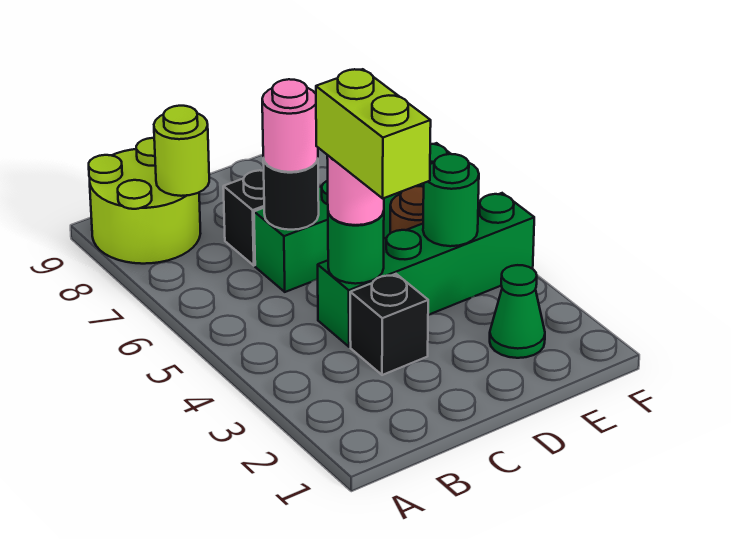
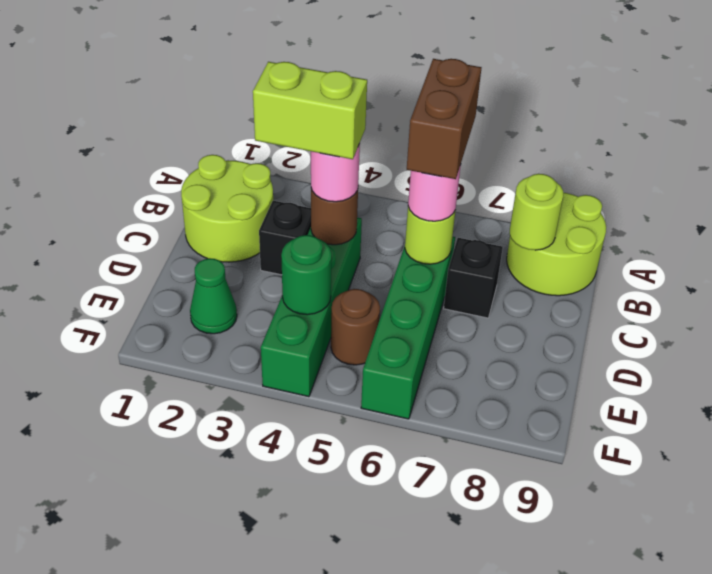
none -> lime round brick B1:C2 level 1
none -> brown brick B6:C6 level 4
green round brick C4 level 2 -> brown round brick C4 level 2
black round brick C6 level 2 -> lime round brick C6 level 2

